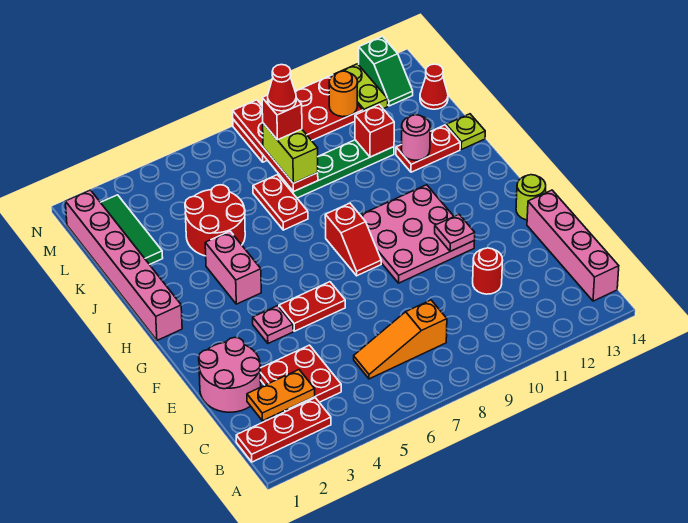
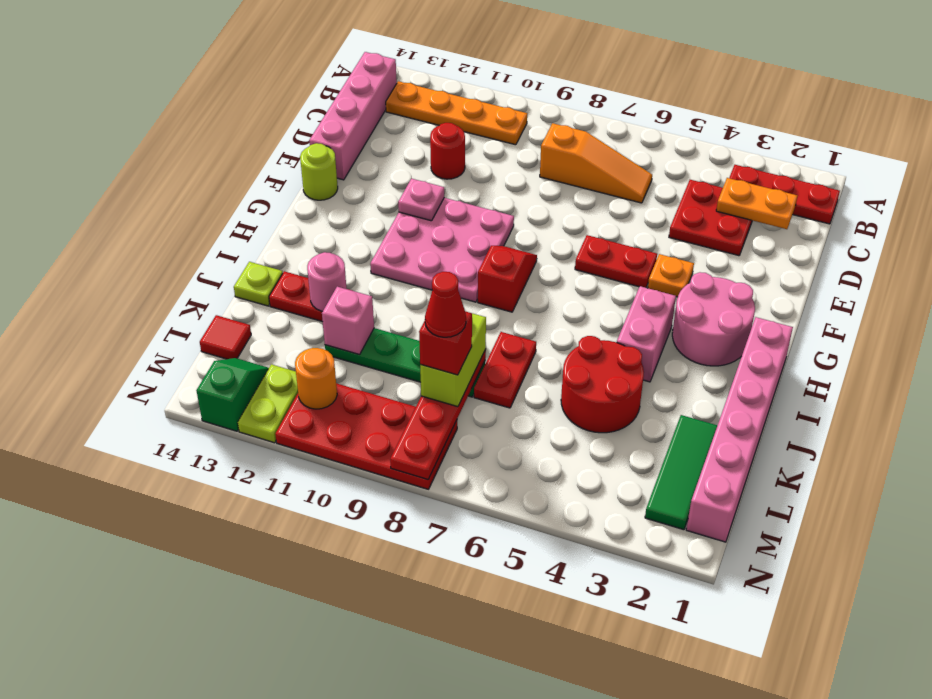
none -> orange plate B10:B13 level 1
pink round brick D1:E2 level 1 -> pink round brick G2:H3 level 1
pink plate F4 level 1 -> orange plate F4 level 1
red brick K11 level 2 -> pink brick K11 level 2
red cone L14 level 1 -> red tile L14 level 1

